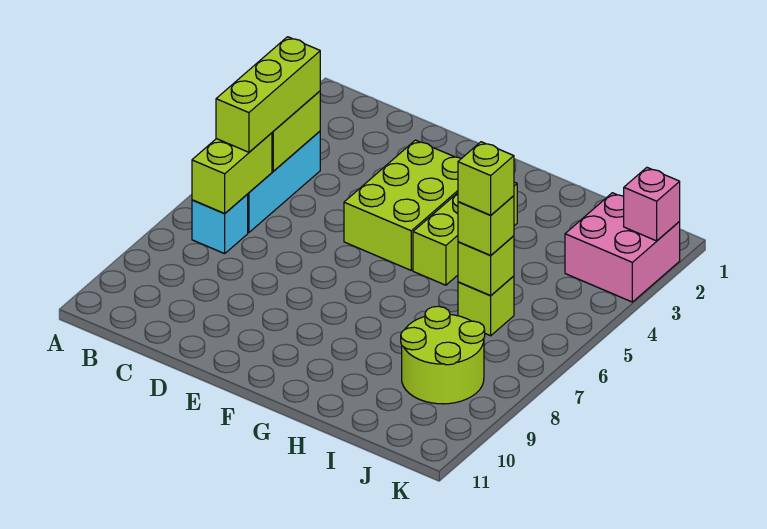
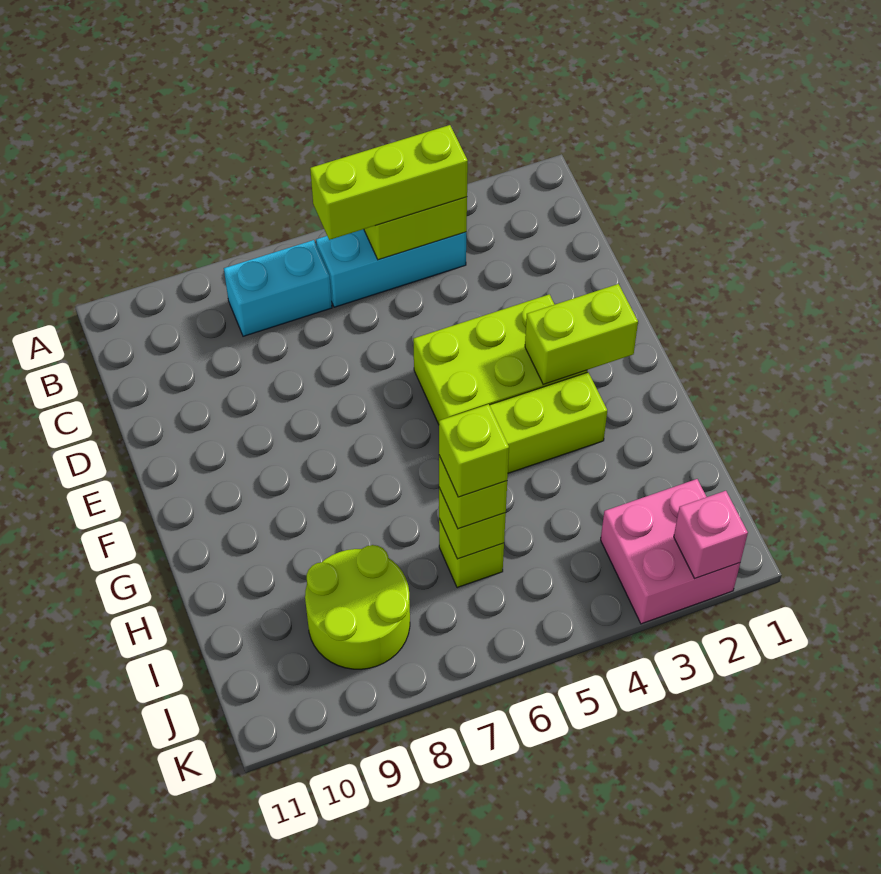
lime brick B6:B7 level 2 -> lime brick F2:F3 level 2
cyan brick B7 level 1 -> cyan brick B7:B8 level 1

